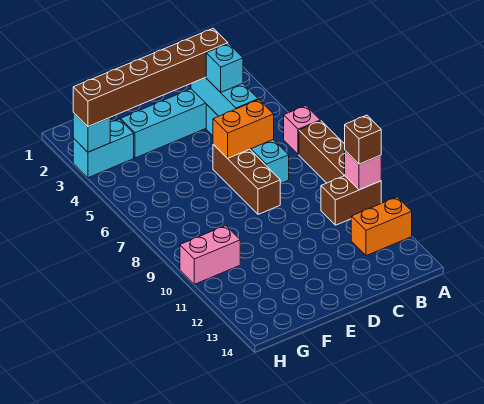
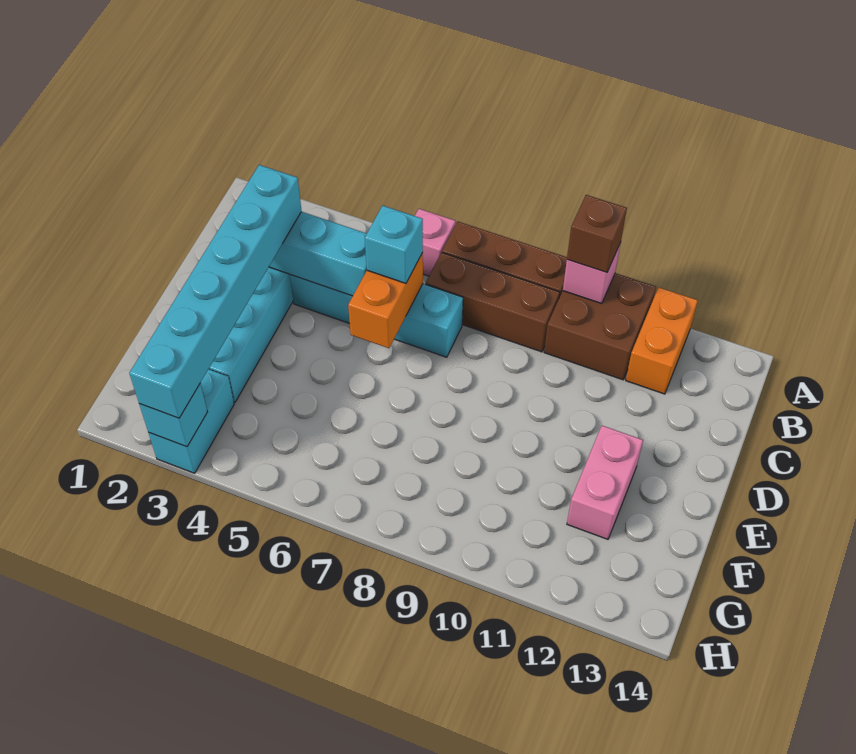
brown brick A10:B10 level 1 -> brown brick A10:B11 level 1
brown brick C3:H3 level 3 -> cyan brick C3:H3 level 3
cyan brick C4 level 3 -> cyan brick C6 level 3
brown brick D6:D8 level 1 -> brown brick B7:B9 level 1
pink brick G10:H10 level 1 -> pink brick E12:F12 level 1

